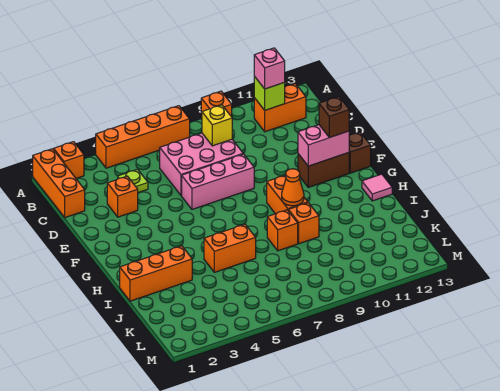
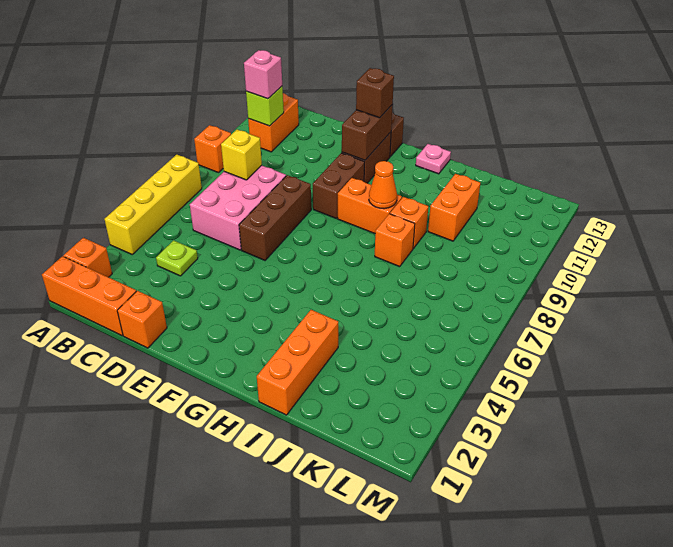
orange brick A4:A7 level 1 -> yellow brick A4:A7 level 1
orange brick D3 level 1 -> orange brick D1 level 1
pink brick E6:E8 level 1 -> brown brick E6:E8 level 1
none -> brown brick F9:F10 level 1
pink brick F11:F12 level 2 -> brown brick F11:F12 level 2
pink tile H13 level 1 -> pink plate H13 level 1
orange brick I5:I6 level 1 -> orange brick J10:J11 level 1

